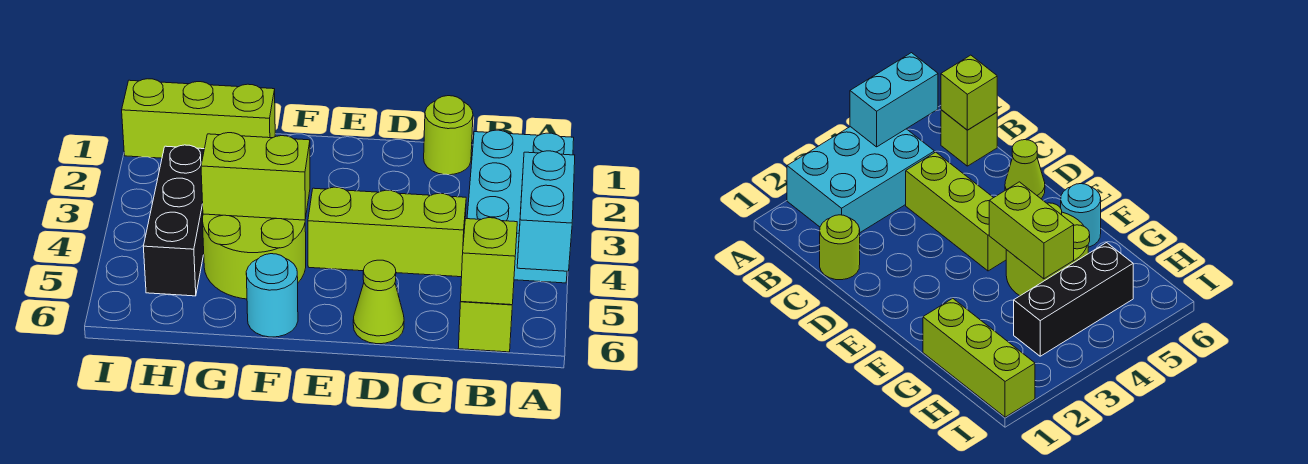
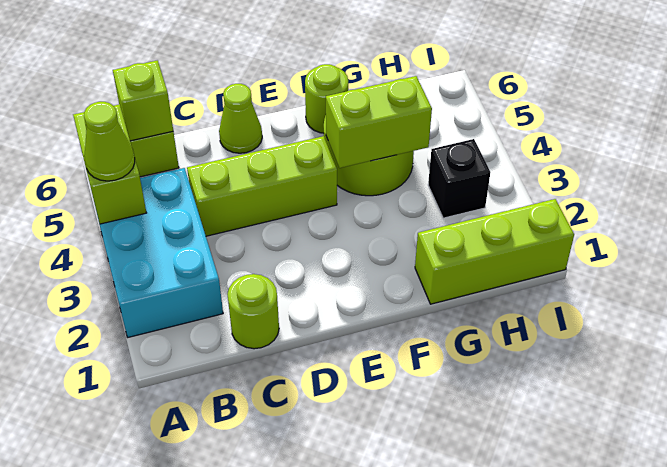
cyan brick A4:A5 level 2 -> lime brick A4:A5 level 2
none -> lime cone A4 level 3
cyan round brick F6 level 1 -> lime round brick F6 level 1
black brick H3:H5 level 1 -> black brick H3 level 1

